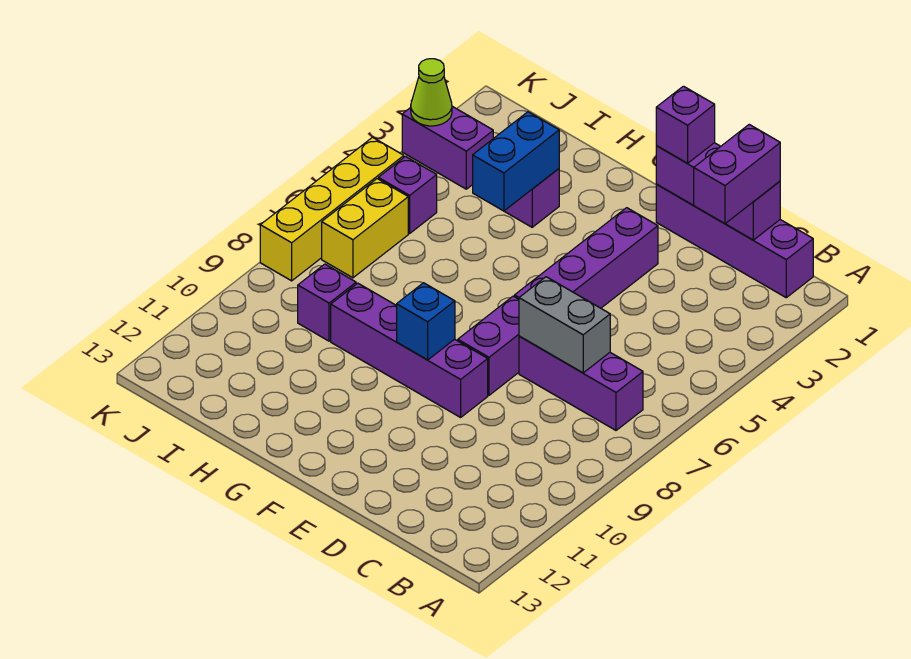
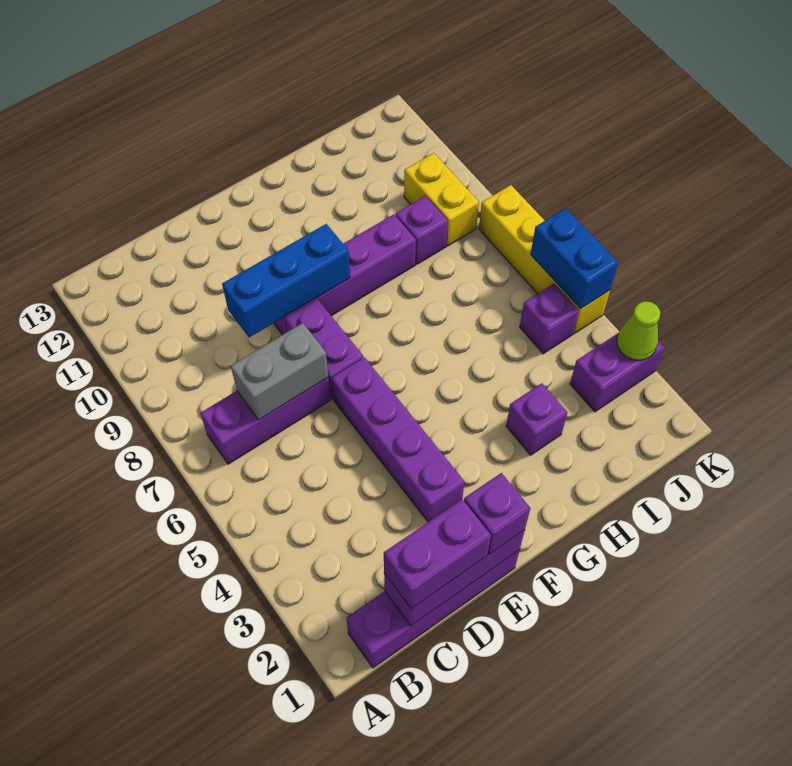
purple brick C1:C2 level 3 -> purple brick C1:D1 level 3
blue brick F9 level 2 -> blue brick D9:F9 level 2
blue brick H3:H4 level 2 -> blue brick K5:K6 level 2
yellow brick J6:J7 level 1 -> yellow brick J9:J10 level 1

